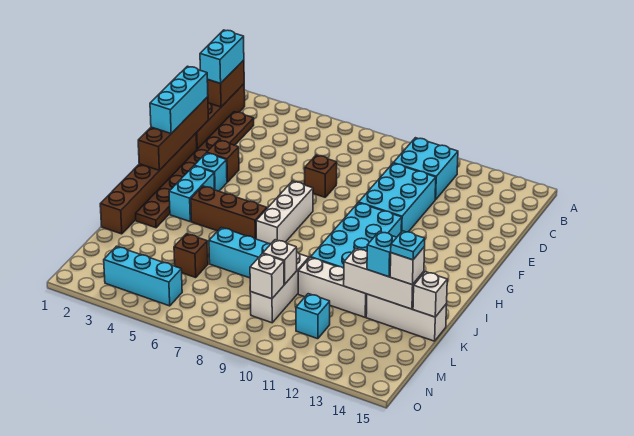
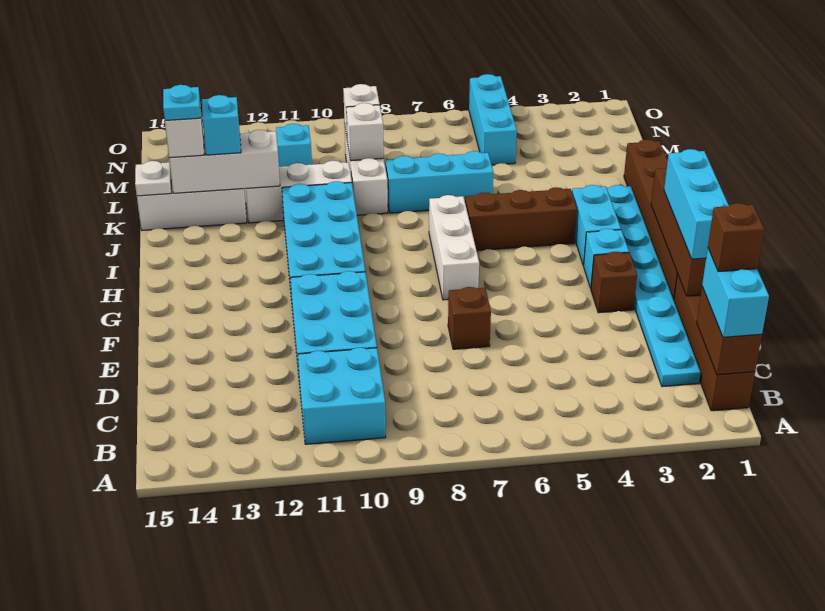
brown plate C2:J2 level 1 -> cyan plate C2:J2 level 1
white brick K15 level 2 -> white plate K15 level 2
brown brick L5 level 1 -> brown brick C1 level 4
cyan brick N3:N5 level 1 -> cyan brick M5:O5 level 1

